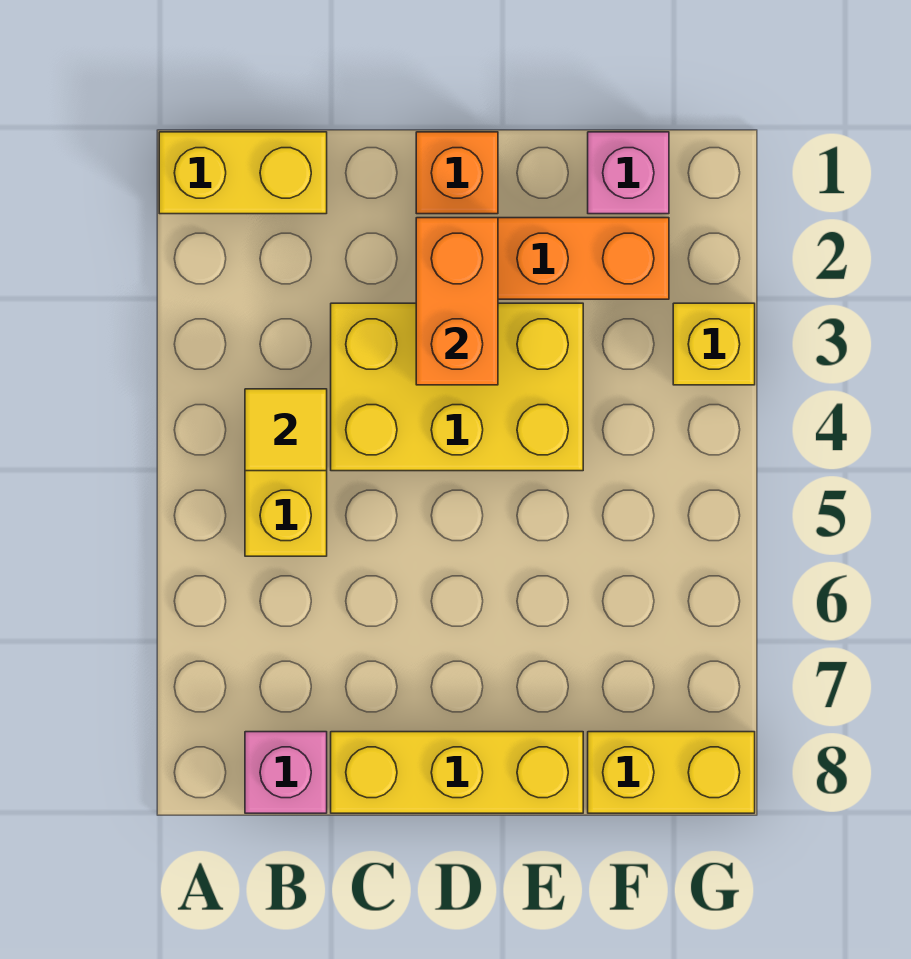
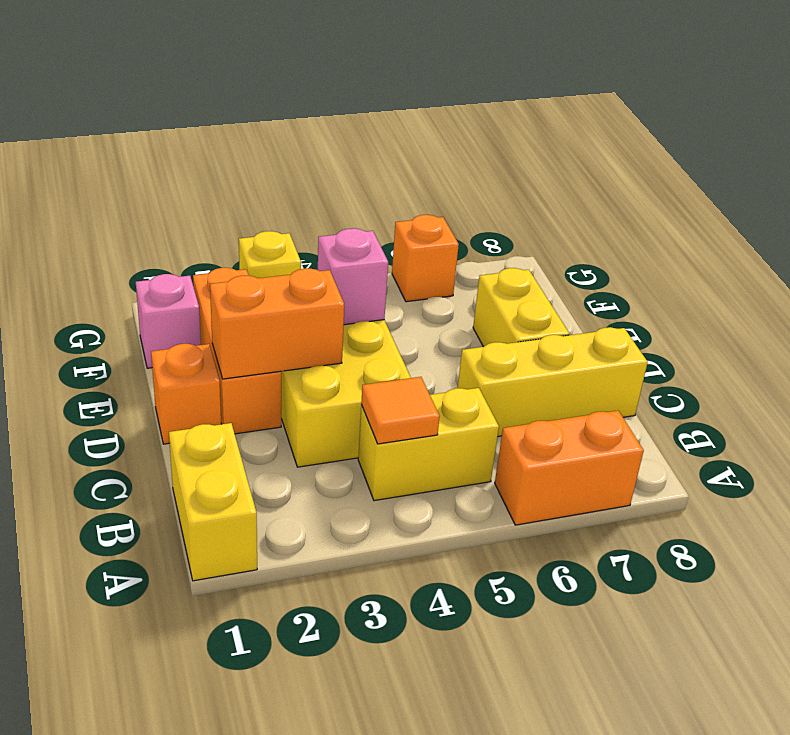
none -> orange brick A6:A7 level 1
yellow tile B4 level 2 -> orange tile B4 level 2
pink brick B8 level 1 -> pink brick E4 level 2
yellow brick C8:E8 level 1 -> yellow brick C6:C8 level 1
yellow brick F8:G8 level 1 -> yellow brick D7:E7 level 1
none -> orange brick G6 level 1

